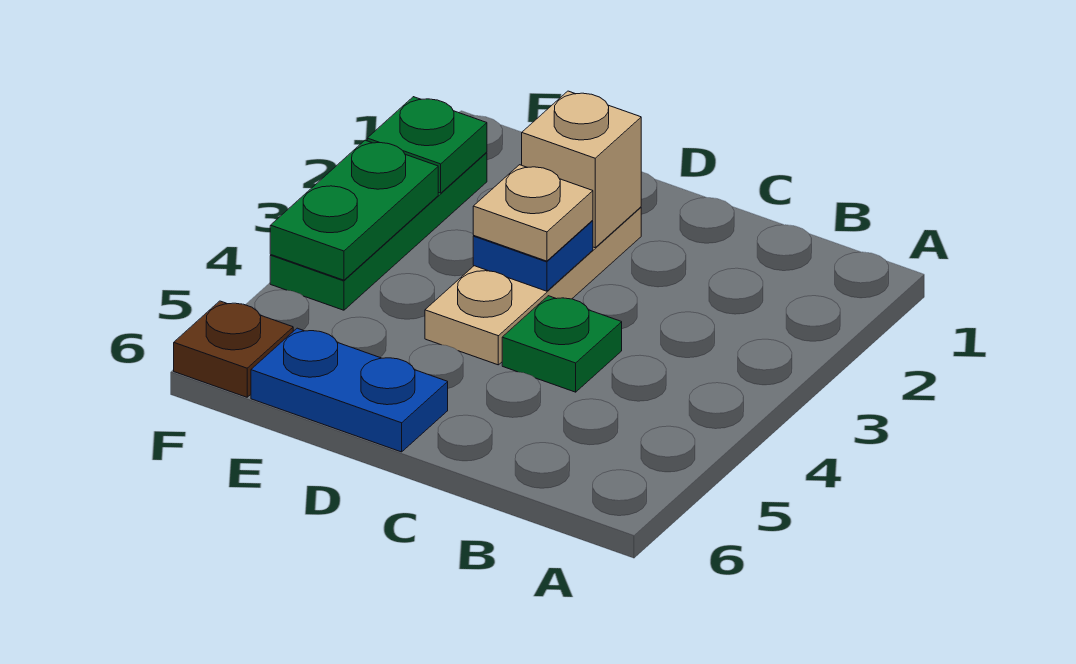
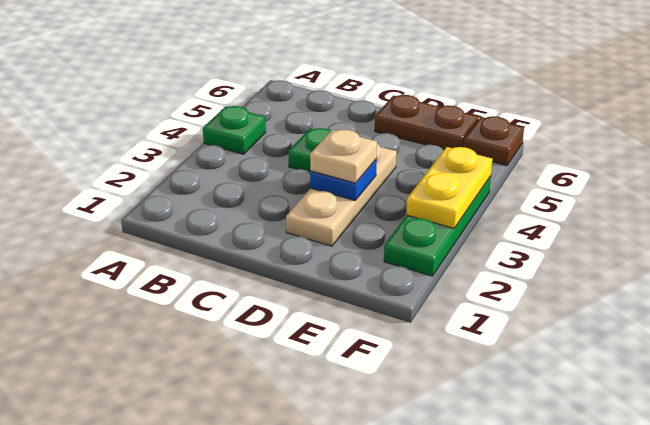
tan brick D2 level 2 -> none
blue plate D6:E6 level 1 -> brown plate D6:E6 level 1
green plate F2 level 2 -> green plate A4 level 1
green plate F3:F4 level 2 -> yellow plate F3:F4 level 2

